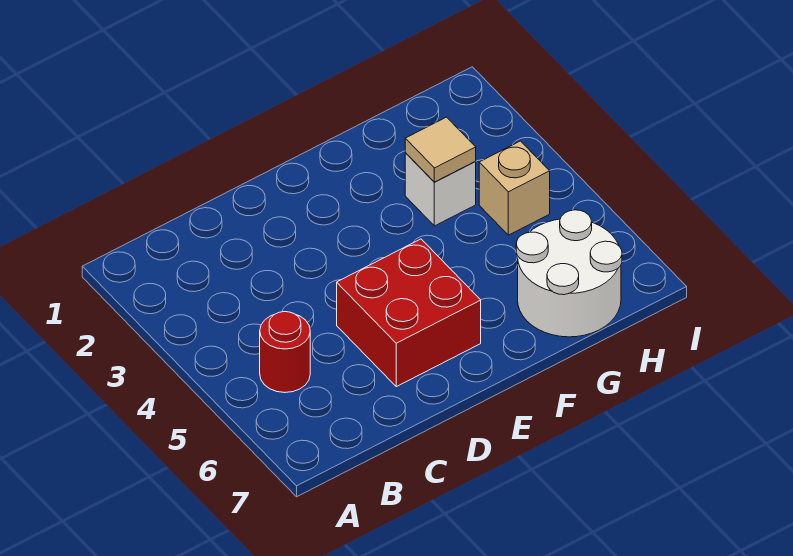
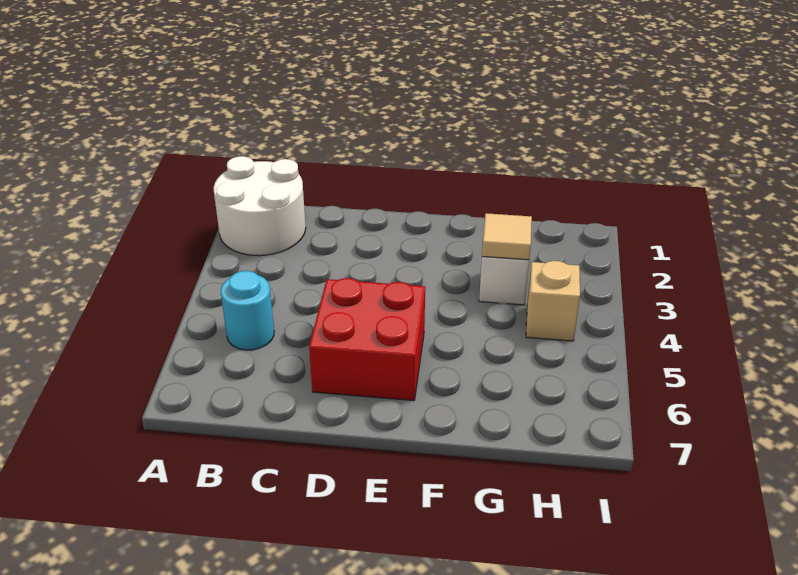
red round brick B5 level 1 -> cyan round brick B5 level 1
white round brick G6:H7 level 1 -> white round brick A1:B2 level 1

